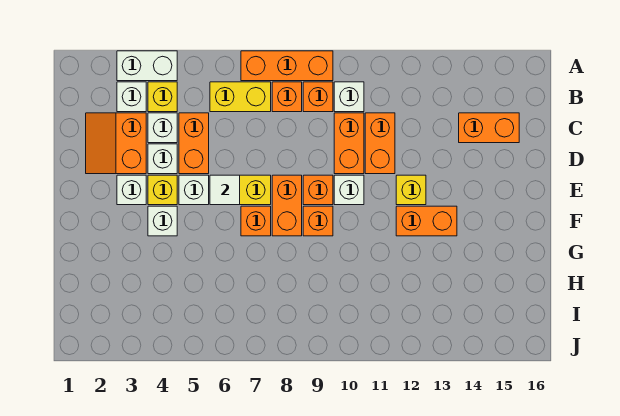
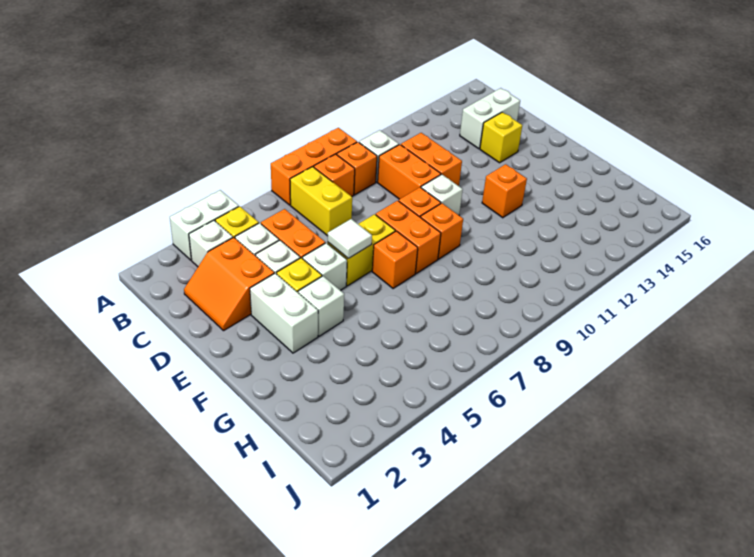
yellow brick B6:B7 level 1 -> yellow brick B7:C7 level 1
orange brick C14:C15 level 1 -> white brick C14:C15 level 1
white brick E3 level 1 -> white brick E3:F3 level 1
yellow brick E12 level 1 -> yellow brick D14 level 1
orange brick F12:F13 level 1 -> orange brick F12 level 1

